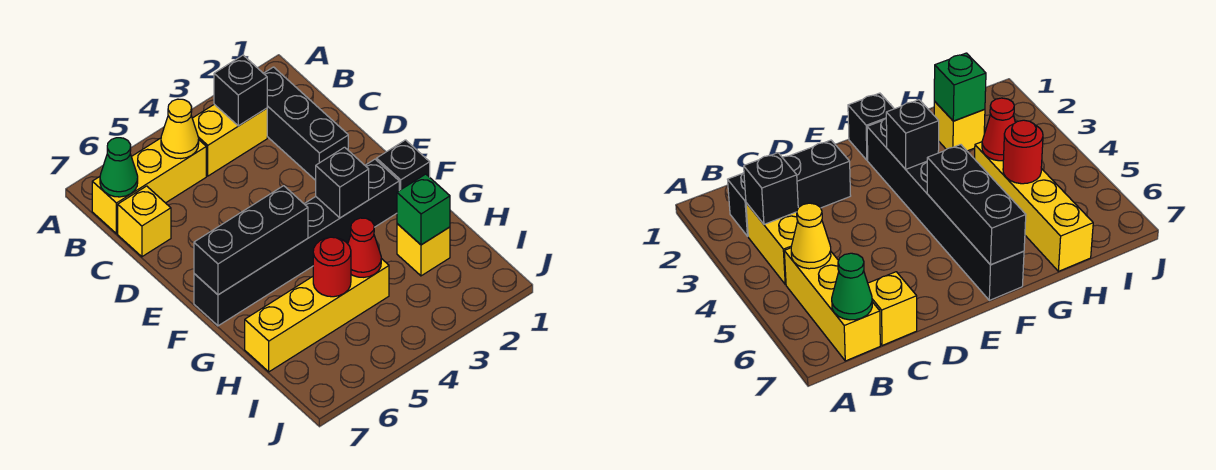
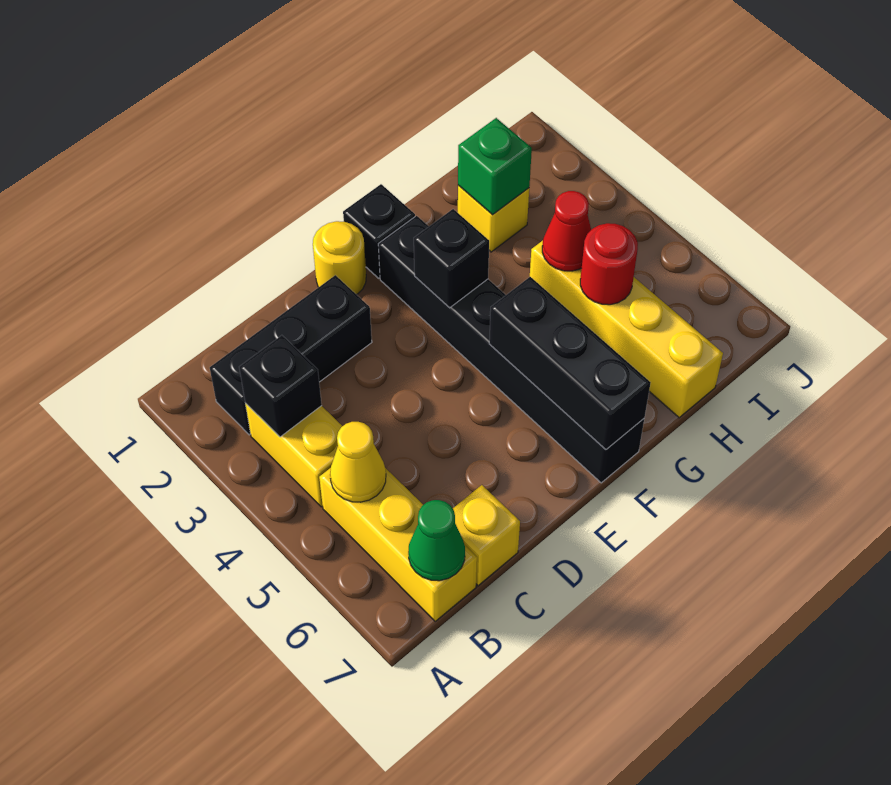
none -> yellow round brick E1 level 1

